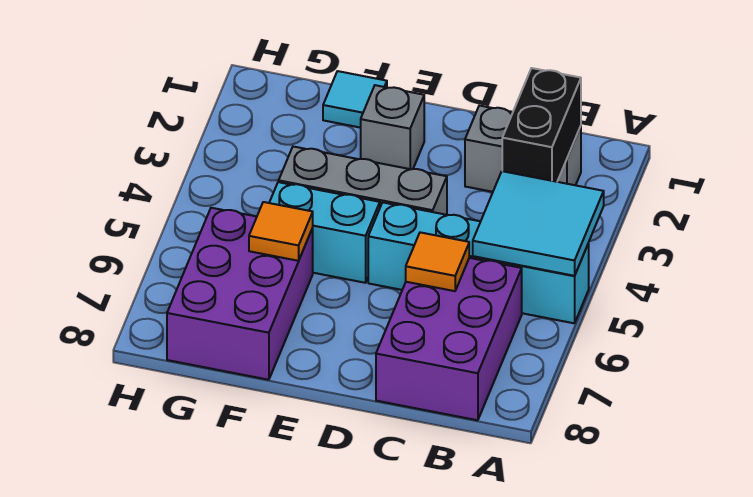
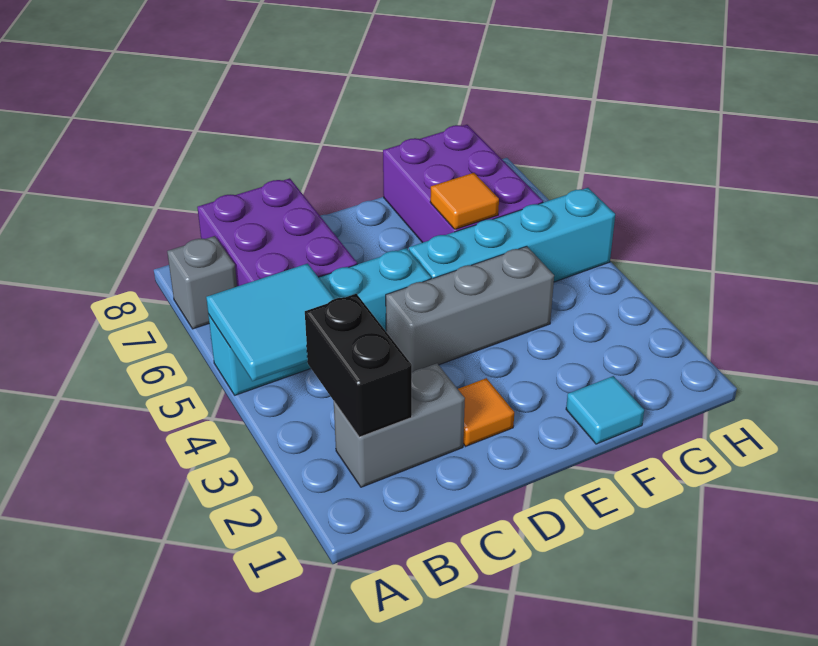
orange tile C6 level 2 -> orange tile D2 level 1
grey brick E2 level 1 -> grey brick A7 level 1
cyan brick E5:F5 level 1 -> cyan brick E5:H5 level 1

